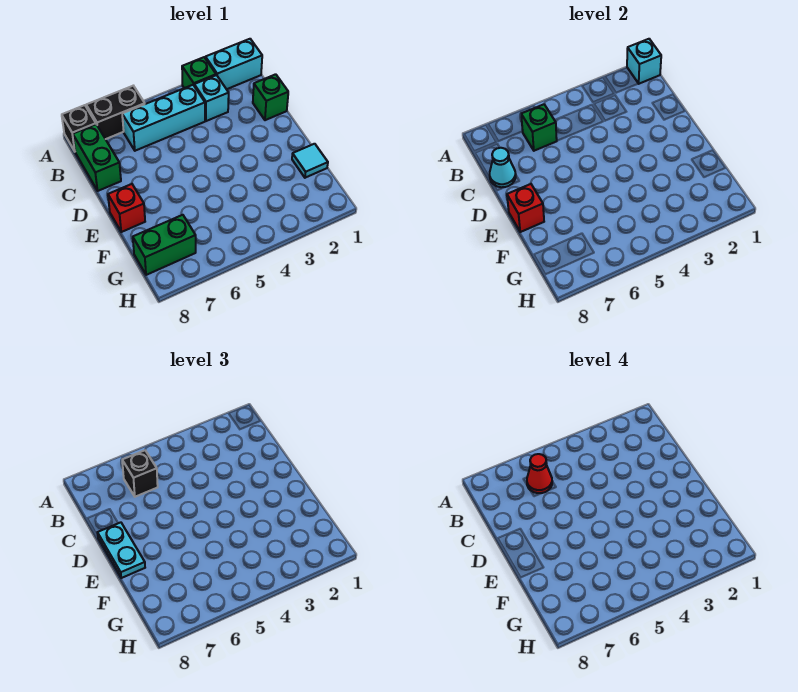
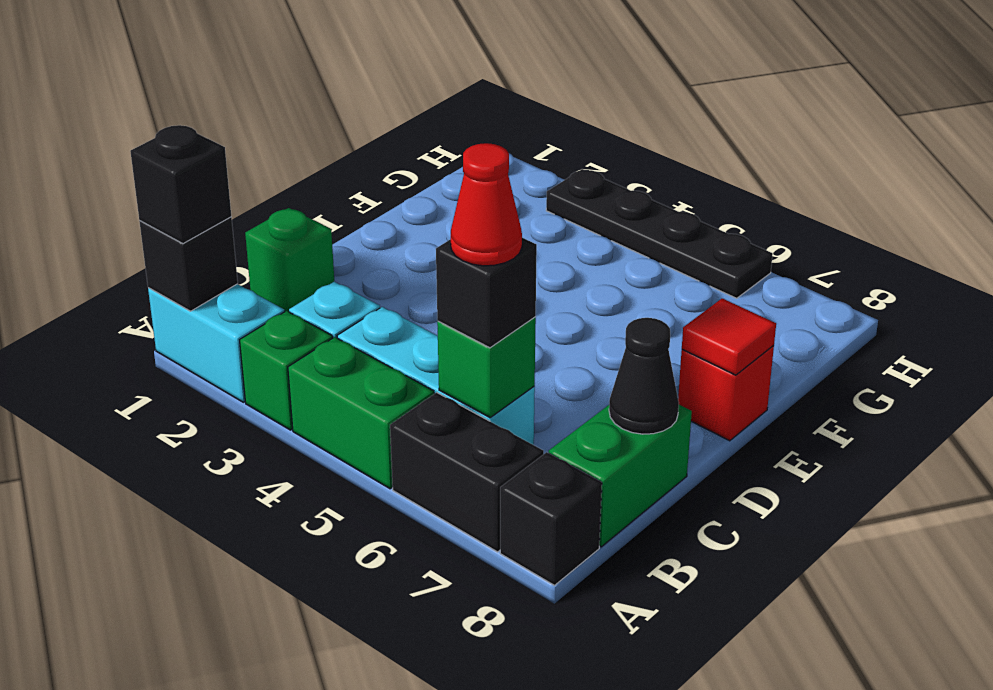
cyan brick A1 level 2 -> black brick A1 level 2
none -> black brick A1 level 3
cyan cone C8 level 2 -> black cone C8 level 2
cyan plate D8:E8 level 3 -> none
red brick E8 level 2 -> red tile E8 level 2
cyan tile F1 level 1 -> none
green brick G7:G8 level 1 -> green brick A4:A5 level 1
none -> black plate H3:H6 level 1

